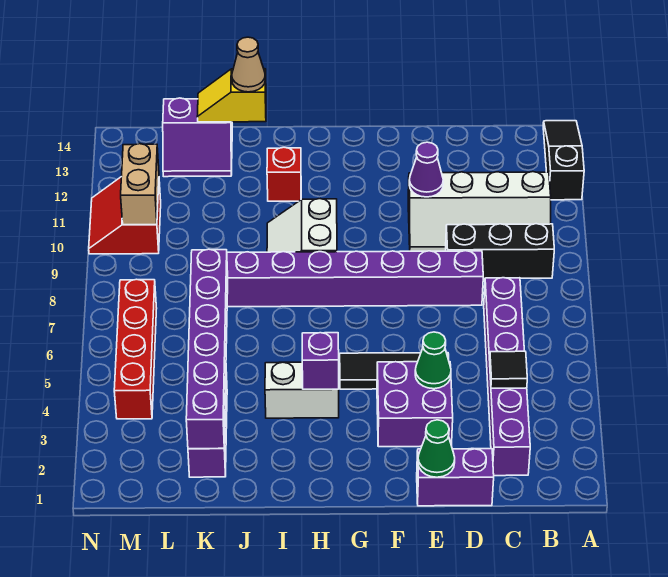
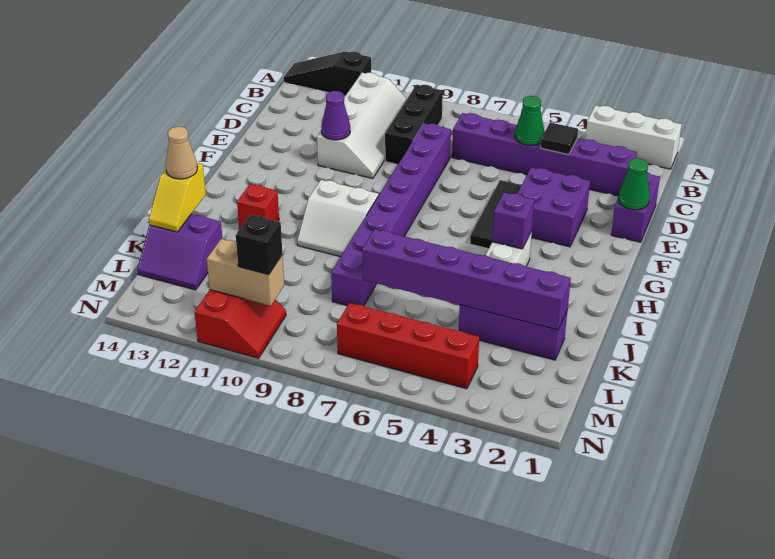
none -> white brick A1:A3 level 1
green cone E4 level 2 -> green cone C5 level 2
purple slope K13:L14 level 1 top 14 -> purple slope K13:L14 level 1 top K
red slope M10:N11 level 1 top M -> red slope M10:N11 level 1 top 11
none -> black brick M10 level 3

